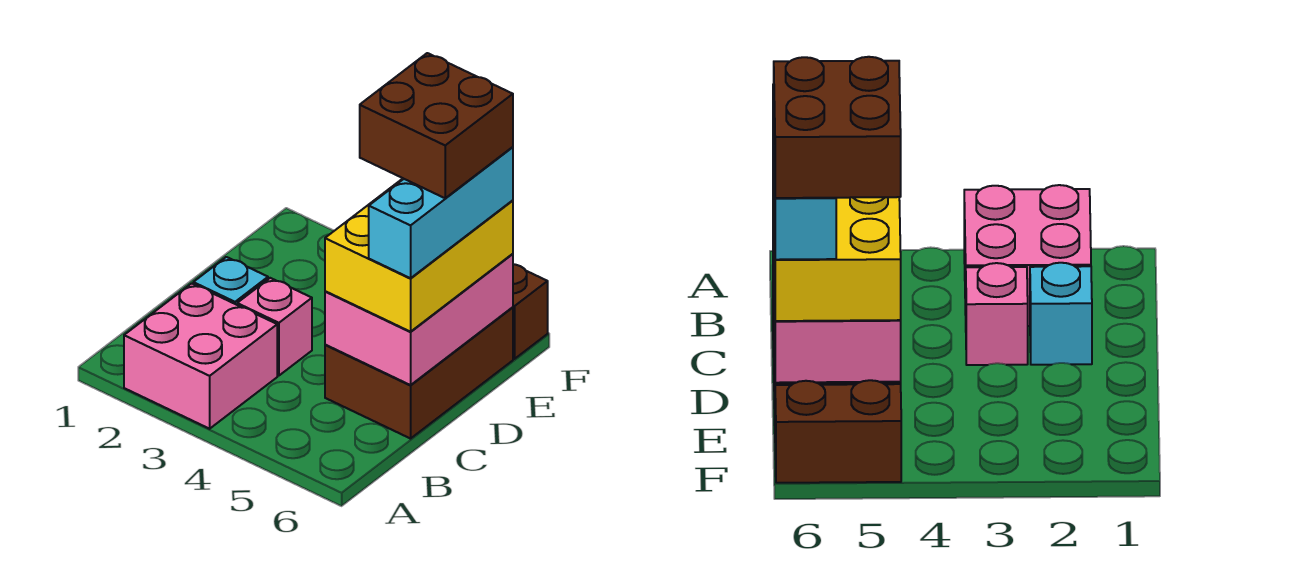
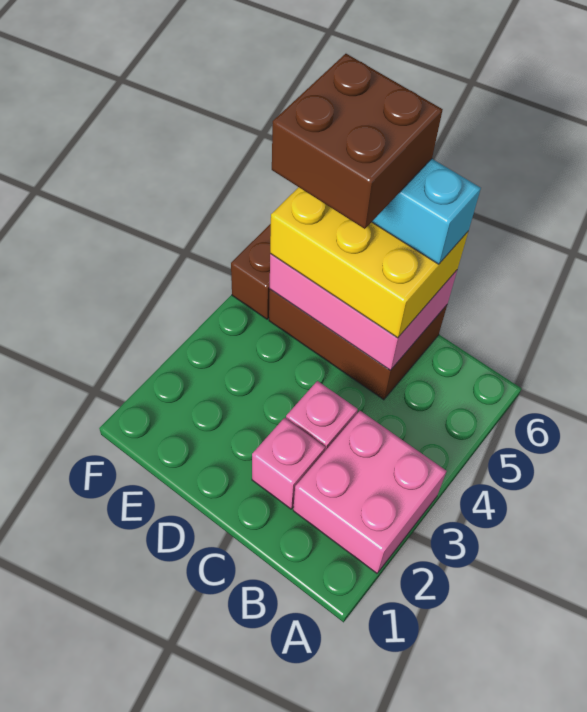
cyan brick C2 level 1 -> pink brick C2 level 1

